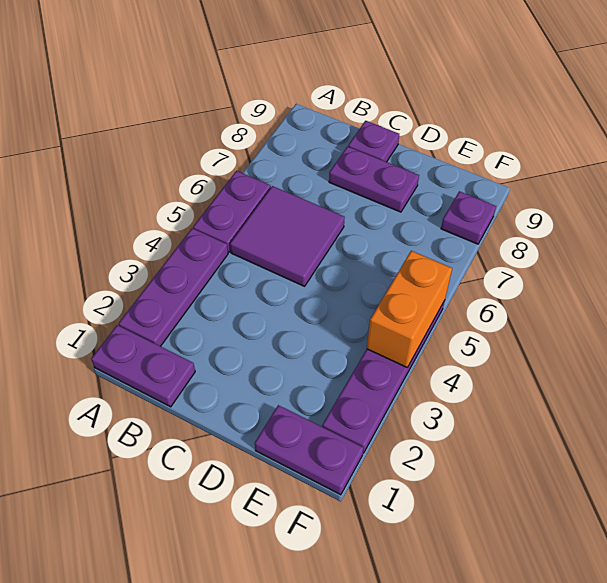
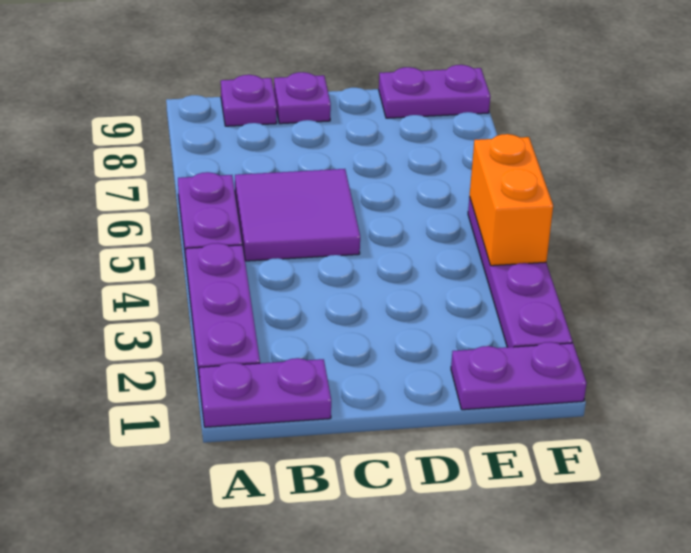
purple plate C8:D8 level 1 -> purple plate E9:F9 level 1
purple plate F8 level 1 -> purple plate B9 level 1

